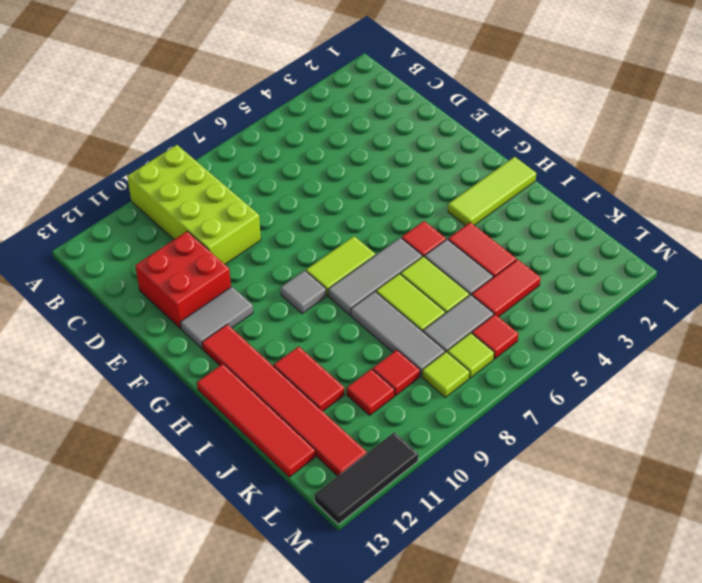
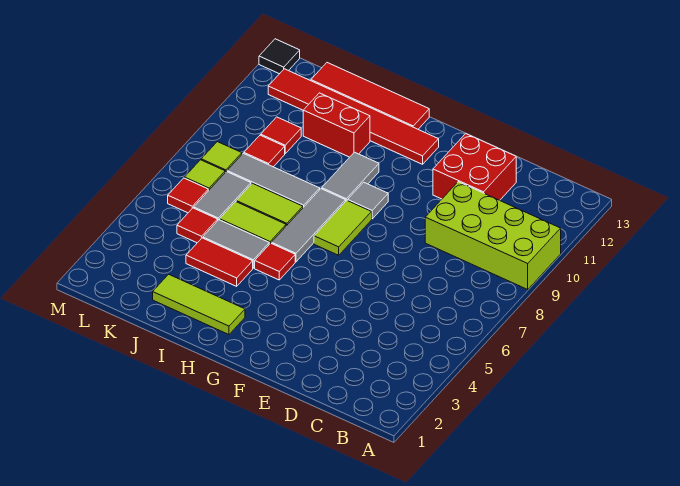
grey tile F11:F12 level 1 -> grey tile H9:H10 level 1
lime tile H1:H3 level 1 -> lime tile H2:J2 level 1
red tile I11:J11 level 1 -> red brick I11:J11 level 1
red tile K4:K5 level 1 -> red tile K5 level 1
black tile M11:M13 level 1 -> black tile M13 level 1

